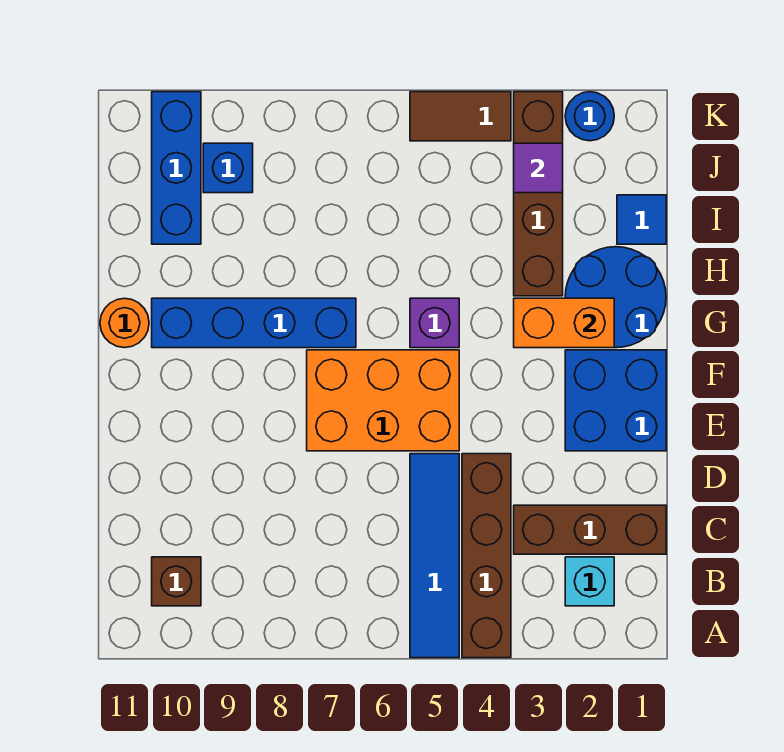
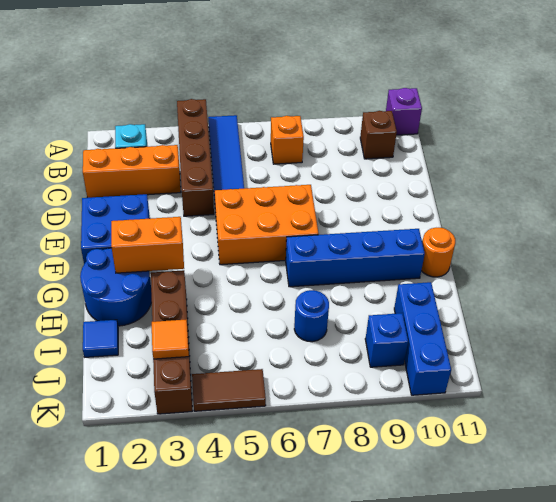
none -> orange brick B7 level 1
brown brick C1:C3 level 1 -> orange brick C1:C3 level 1
purple brick G5 level 1 -> purple brick A11 level 1
purple tile J3 level 2 -> orange tile J3 level 2
blue round brick K2 level 1 -> blue round brick I7 level 1

